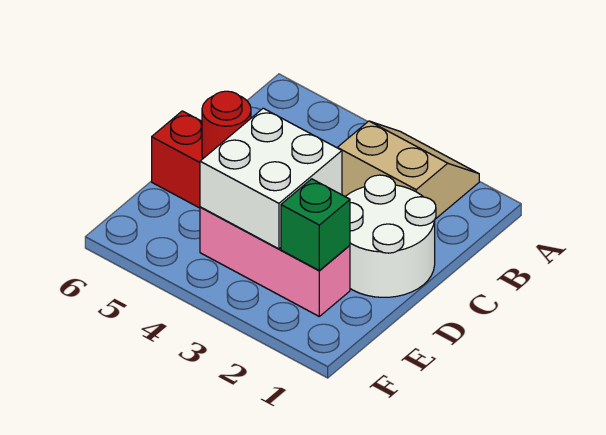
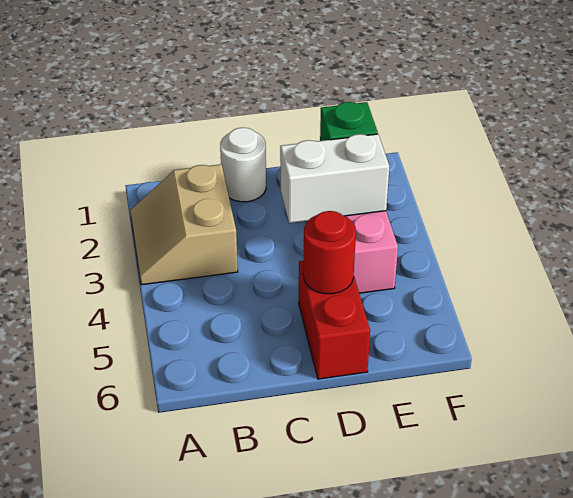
white round brick C1:D2 level 1 -> white round brick C1 level 1
white brick D3:E4 level 2 -> white brick D3:E3 level 2

